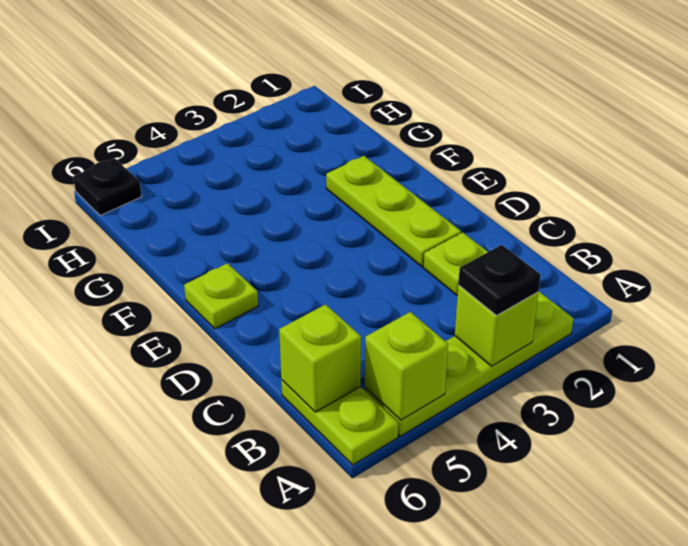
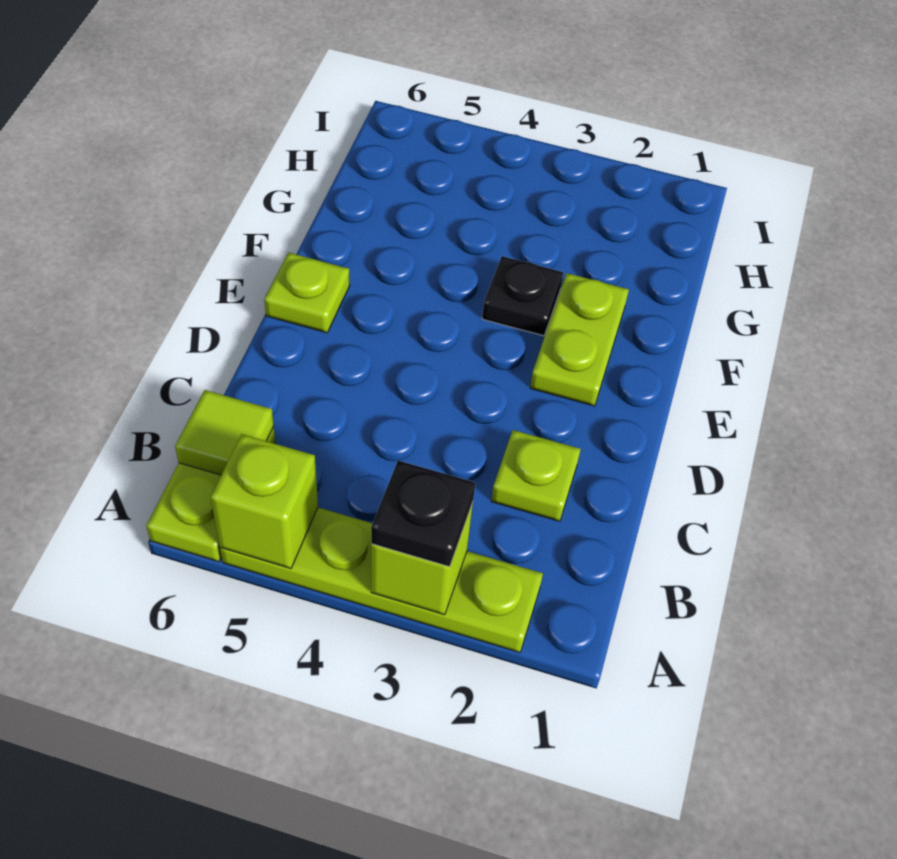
lime brick B6 level 2 -> lime tile B6 level 2
lime plate D2:F2 level 1 -> lime plate E2:F2 level 1
black plate I6 level 1 -> black plate F3 level 1

